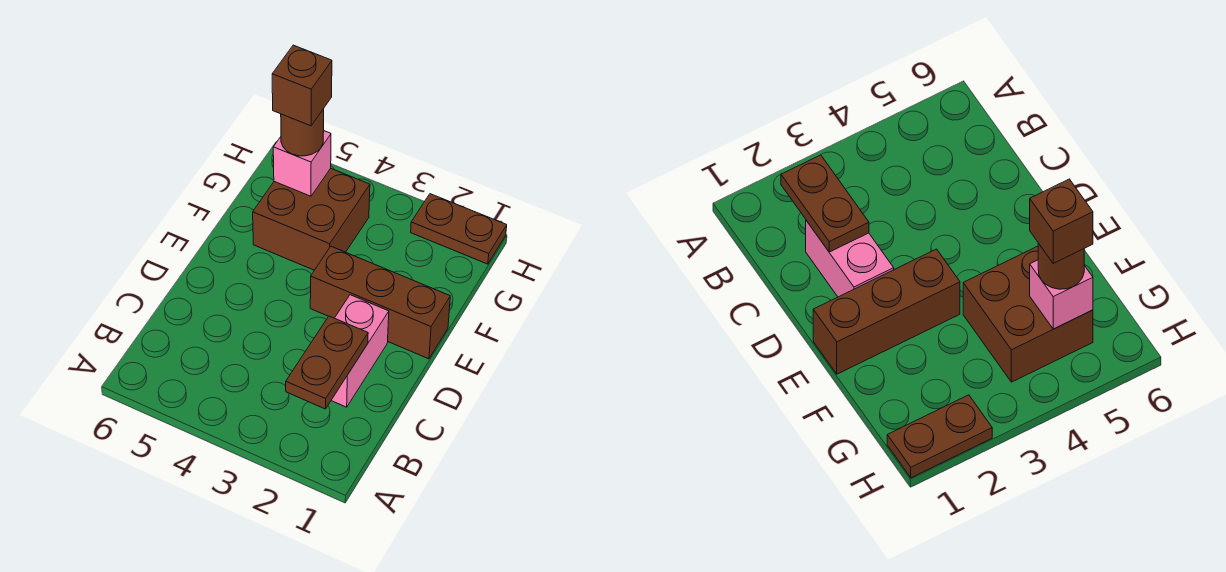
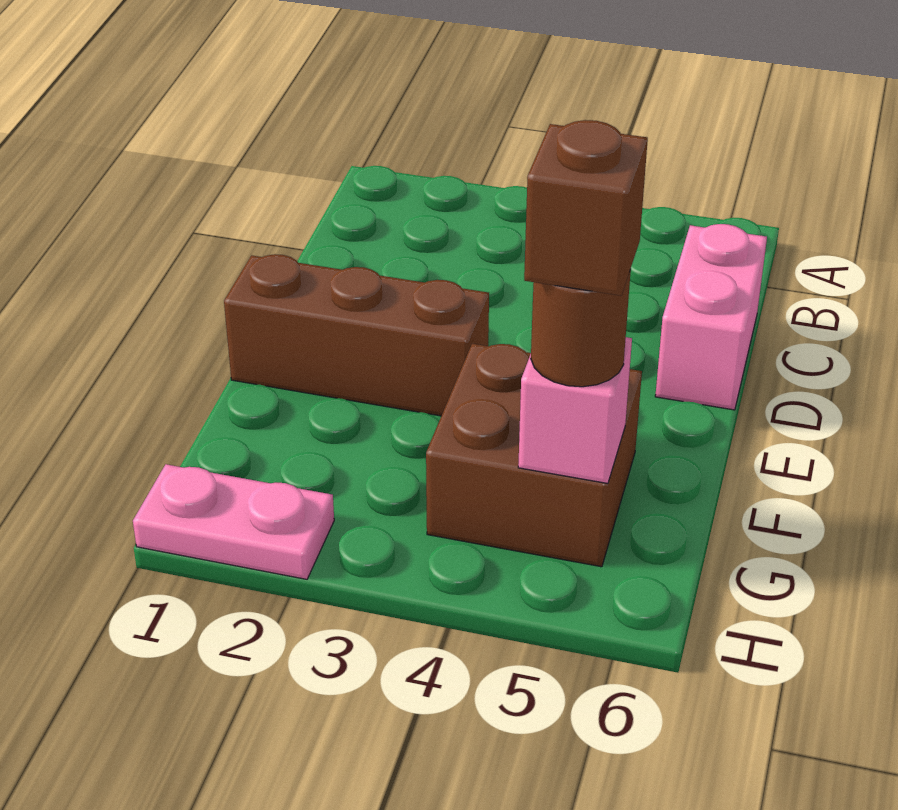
brown plate B2:C2 level 2 -> none
pink brick C2:D2 level 1 -> pink brick C6:D6 level 1
brown plate H1:H2 level 1 -> pink plate H1:H2 level 1

